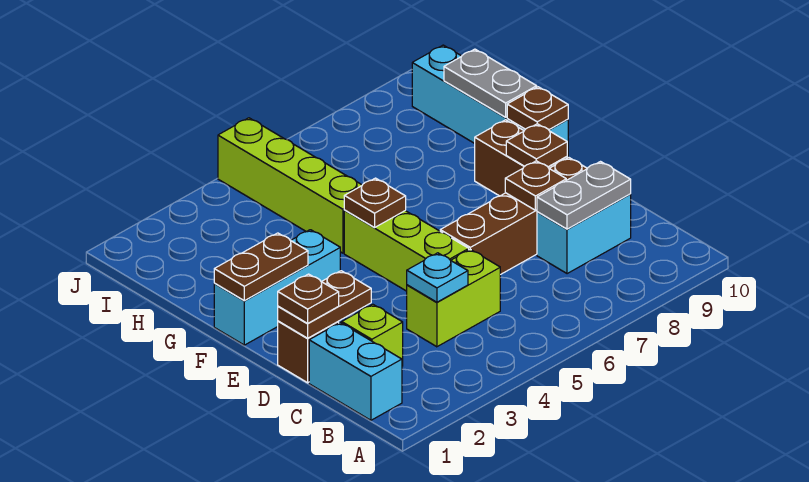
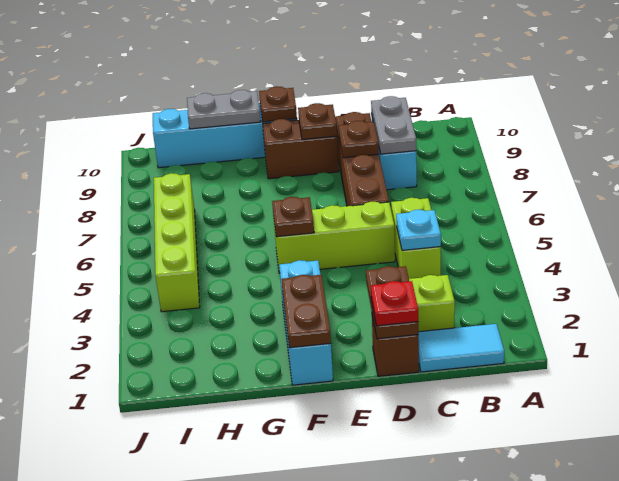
cyan brick B1:C1 level 1 -> cyan tile B1:C1 level 1
brown plate D1 level 3 -> red plate D1 level 3
lime brick G5:J5 level 1 -> lime brick I4:I7 level 1

